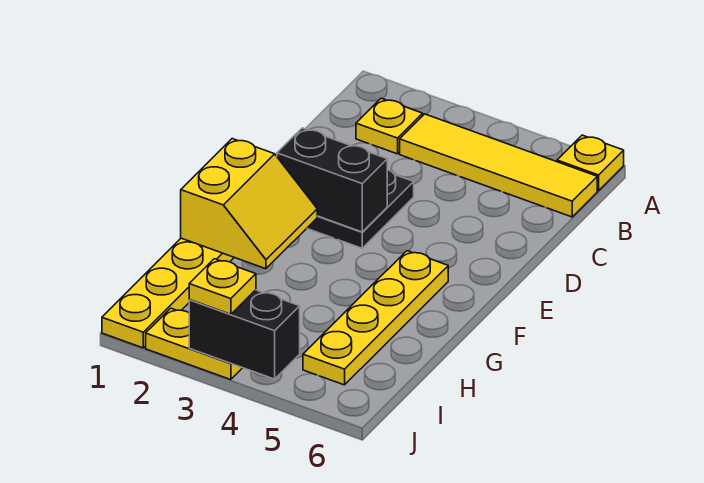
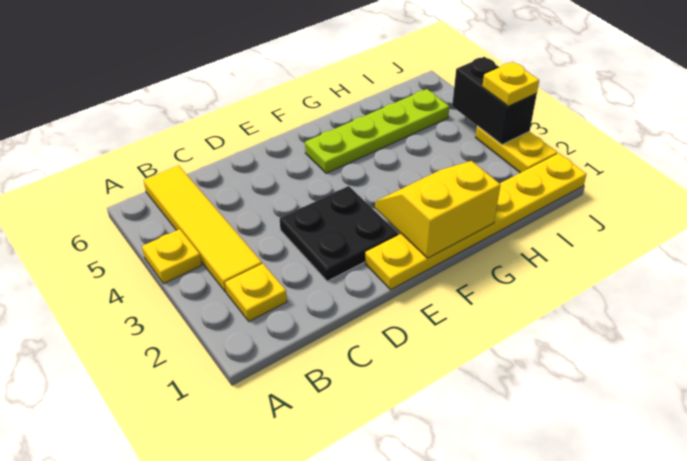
yellow plate A6 level 1 -> yellow plate A4 level 1
black brick E2:E3 level 2 -> none
yellow plate F5:I5 level 1 -> lime plate F5:I5 level 1

